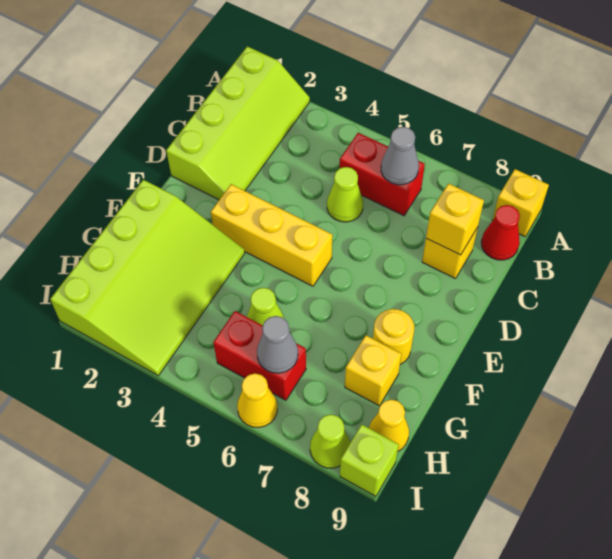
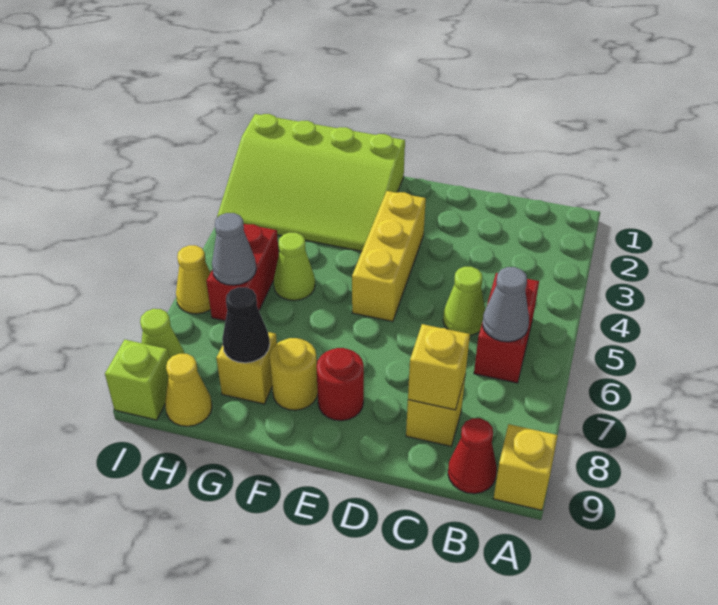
lime slope A1:D2 level 1 top 1 -> none
none -> red round brick E8 level 1
none -> black cone G8 level 2

